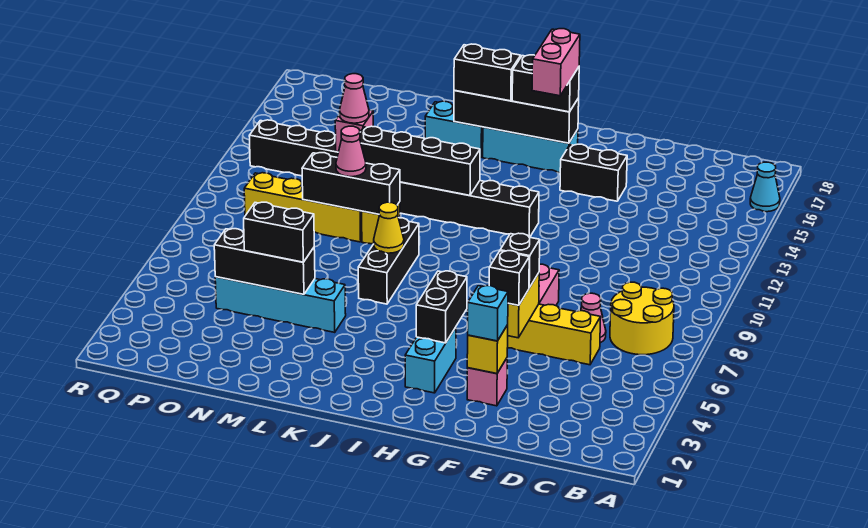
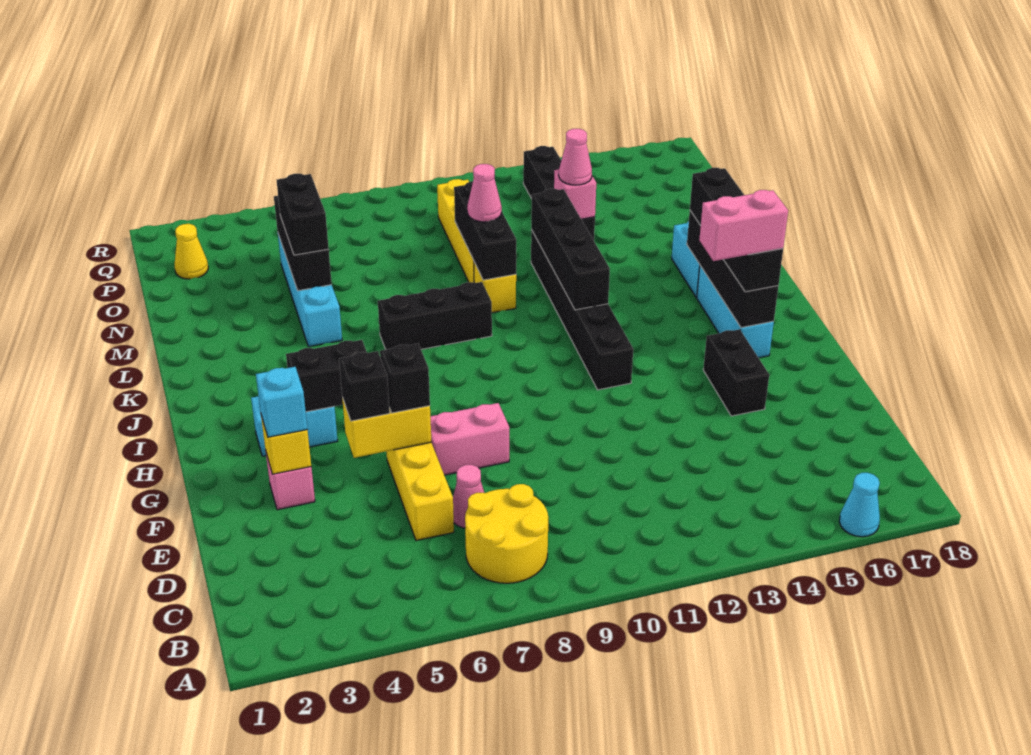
yellow cone K8 level 2 -> yellow cone P2 level 1

